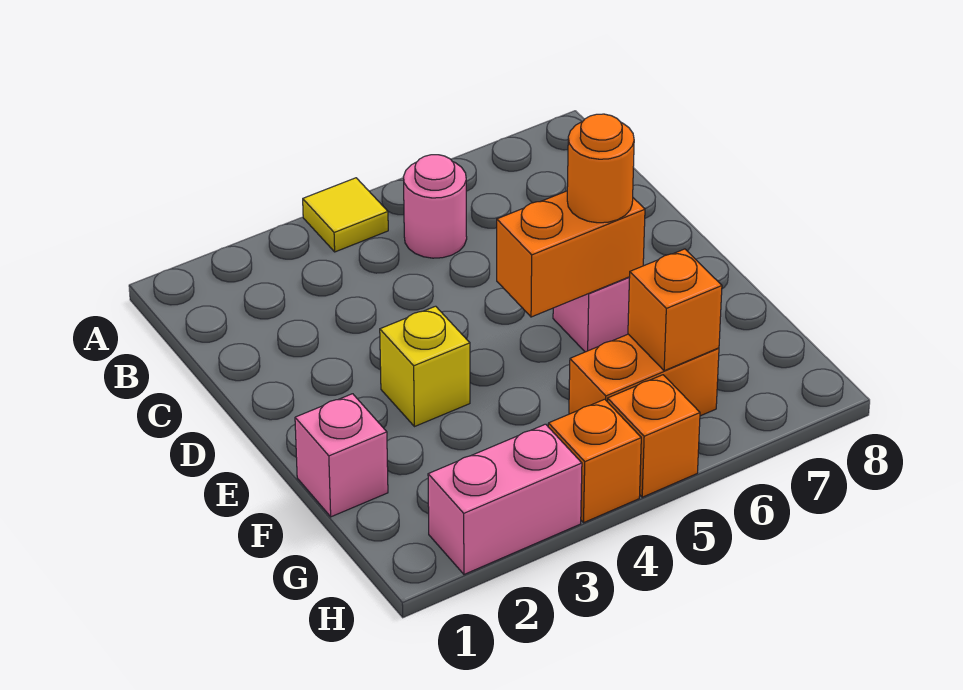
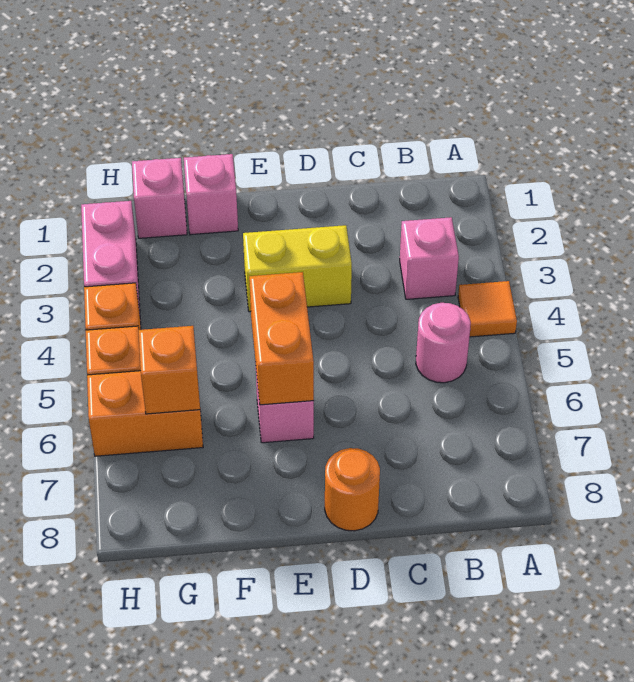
yellow tile A4 level 1 -> orange tile A4 level 1
none -> pink brick B3 level 1
yellow brick E3 level 1 -> yellow brick D3:E3 level 1
orange round brick E6 level 3 -> orange round brick D8 level 1
none -> pink brick G1 level 1
orange brick G5:G6 level 1 -> orange brick G6:H6 level 1

